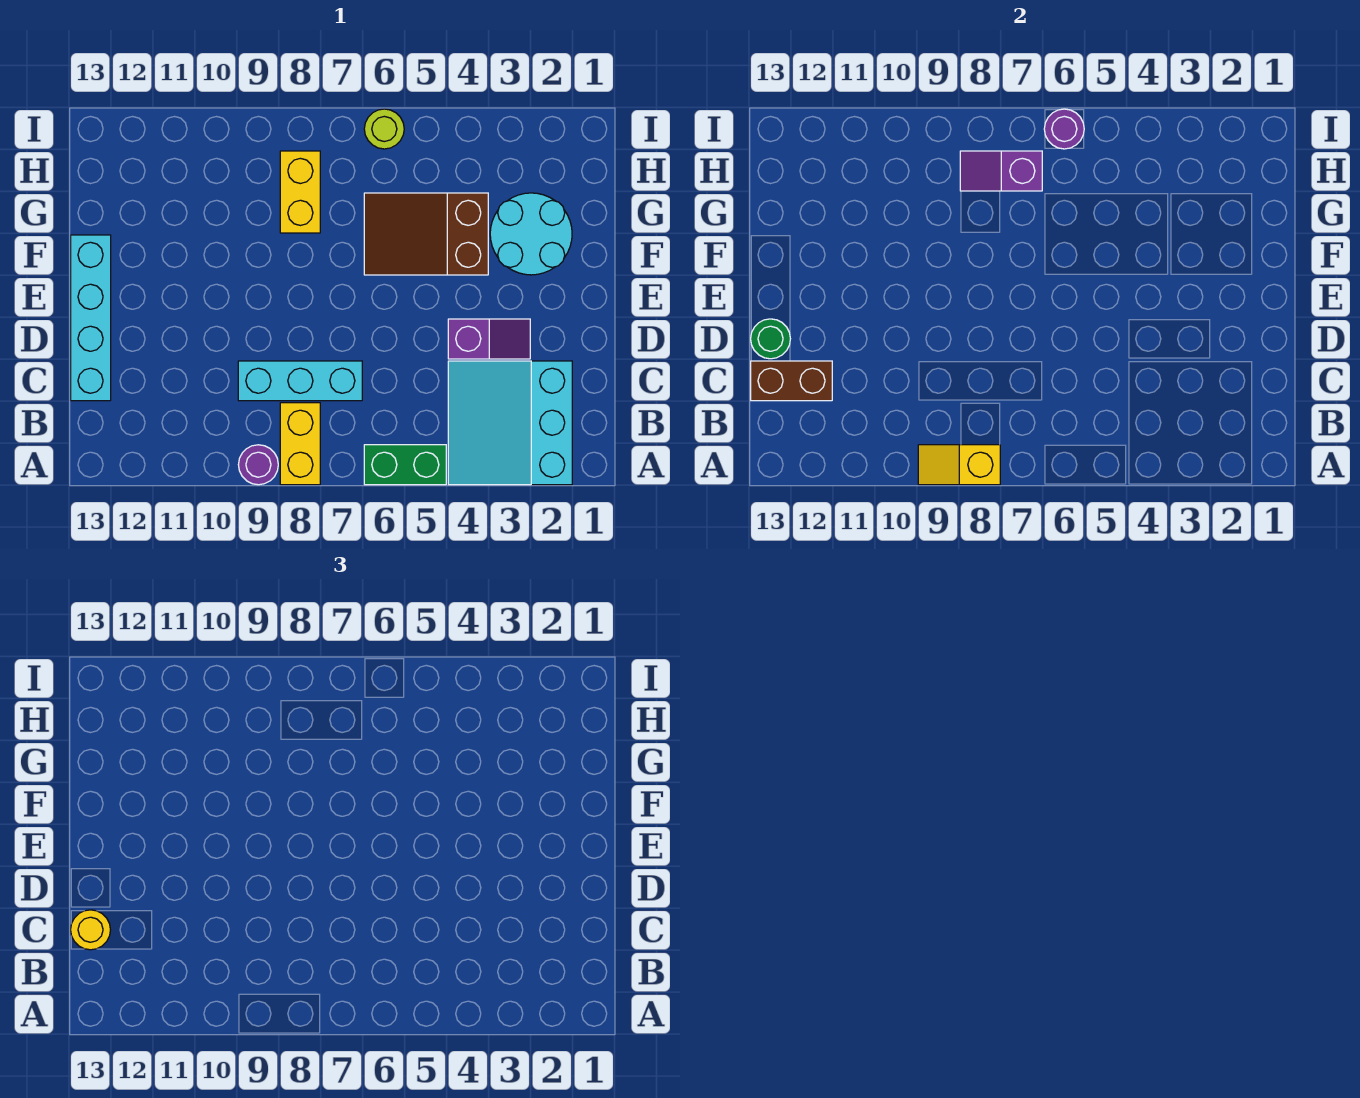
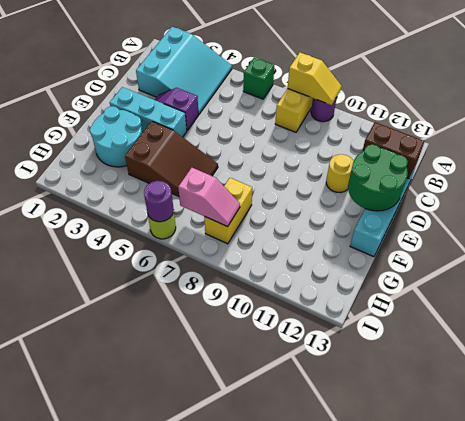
green brick A5:A6 level 1 -> green brick A6 level 1
cyan brick C7:C9 level 1 -> cyan brick E2:E4 level 1
yellow round brick C13 level 3 -> yellow round brick D11 level 1
green round brick D13 level 2 -> green round brick D12:E13 level 2
purple slope H7:H8 level 2 top 7 -> pink slope H7:H8 level 2 top 7

